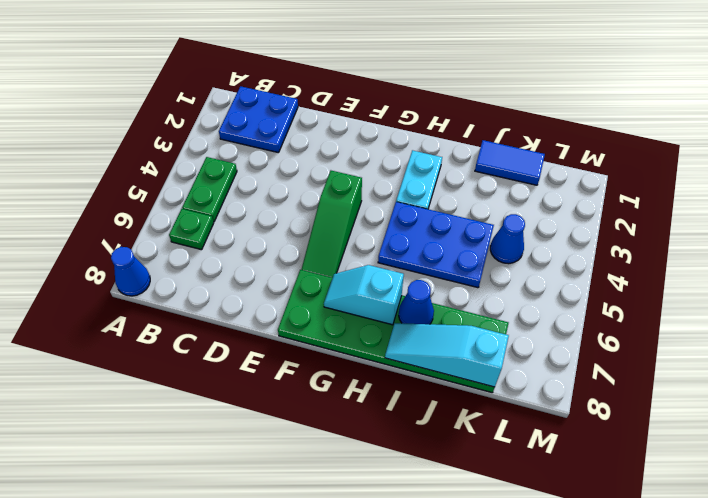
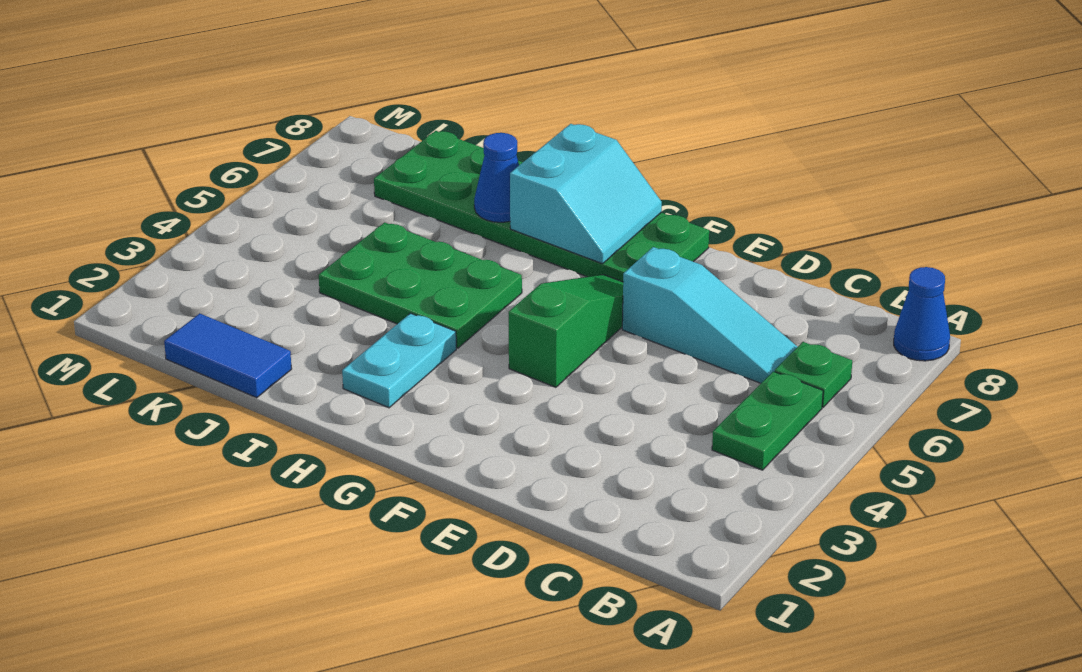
blue plate B1:C2 level 1 -> none
cyan slope G7:H7 level 2 top H -> cyan slope G7:H8 level 2 top H
blue plate H4:J5 level 1 -> green plate H4:J5 level 1
cyan slope I8:K8 level 2 top K -> cyan slope C6:E6 level 1 top E
blue cone K4 level 1 -> none

